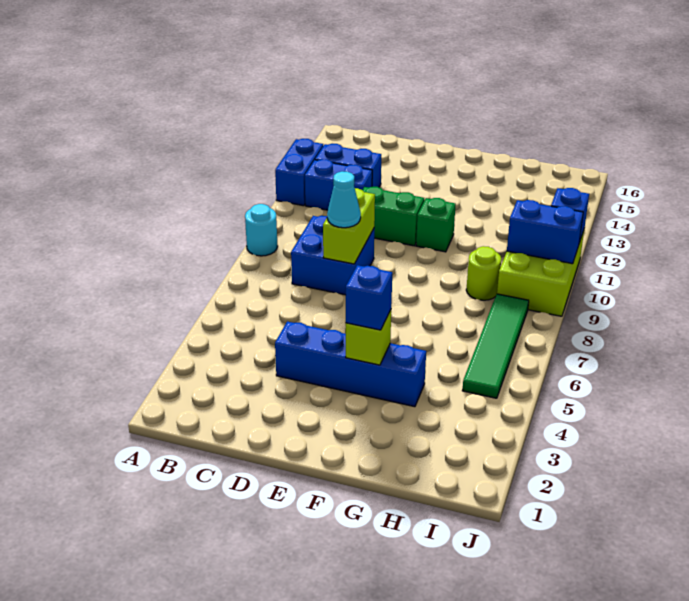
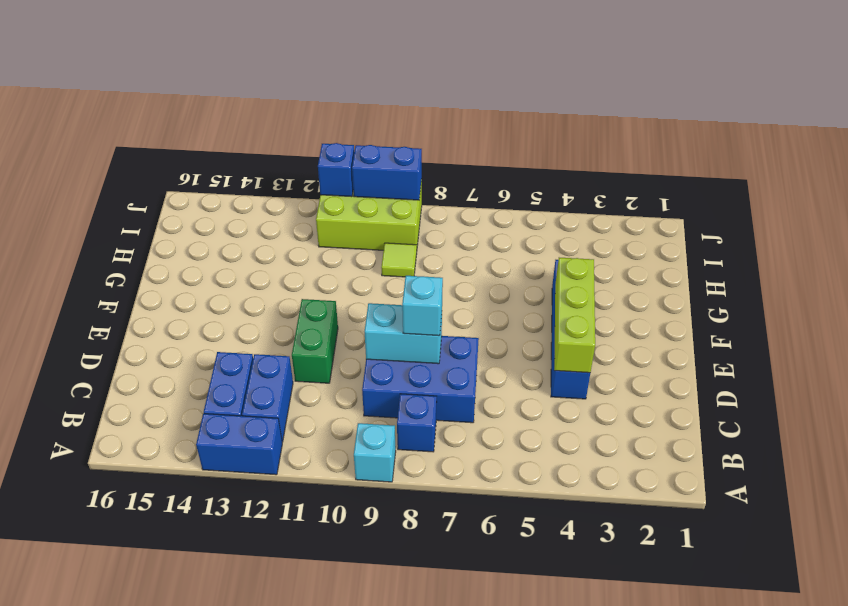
cyan round brick A9 level 1 -> cyan brick A9 level 1
blue brick C8:D9 level 1 -> blue brick C7:D9 level 1
lime brick D8:D9 level 2 -> cyan brick D8:D9 level 2
cyan cone D8 level 3 -> cyan brick D8 level 3
lime brick F4 level 2 -> lime brick D4:F4 level 2
blue brick F4 level 3 -> blue brick B8 level 1
green brick F11 level 1 -> none
lime round brick H9 level 1 -> lime tile H9 level 1
green tile I5:I8 level 1 -> none
blue brick I10:J10 level 2 -> blue brick J9:J10 level 2

